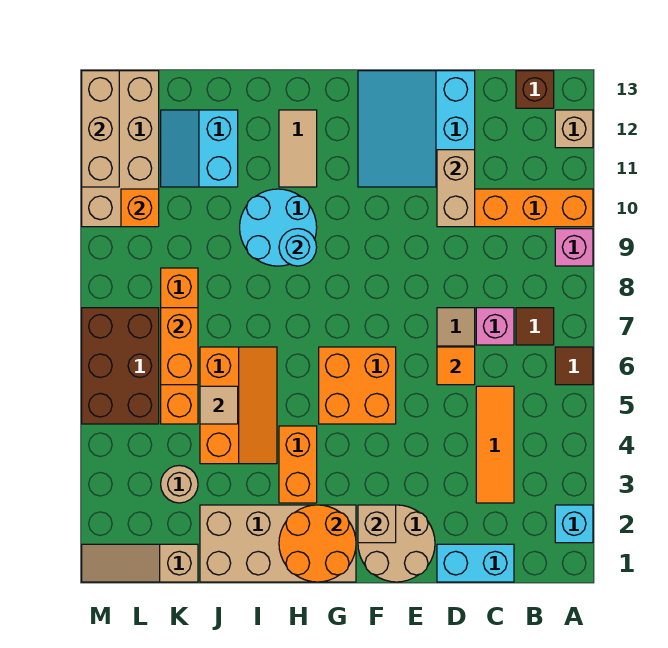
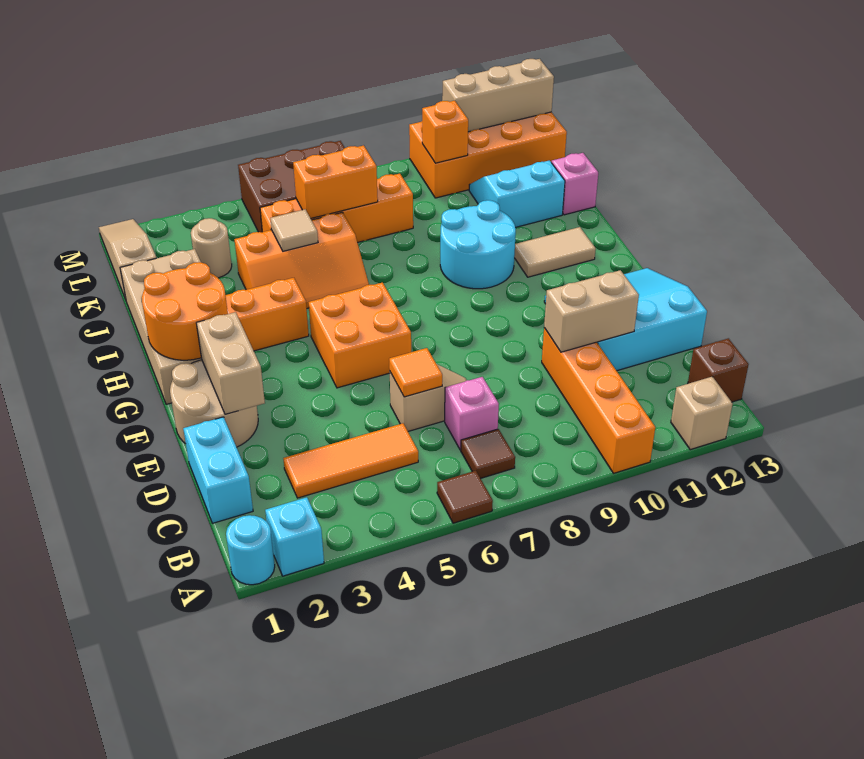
pink brick A9 level 1 -> pink brick J13 level 1
tan brick F2 level 2 -> tan brick E2:F2 level 2
cyan round brick H9 level 2 -> cyan round brick A1 level 1
tan brick L10:M13 level 1 -> orange brick L10:M13 level 1

